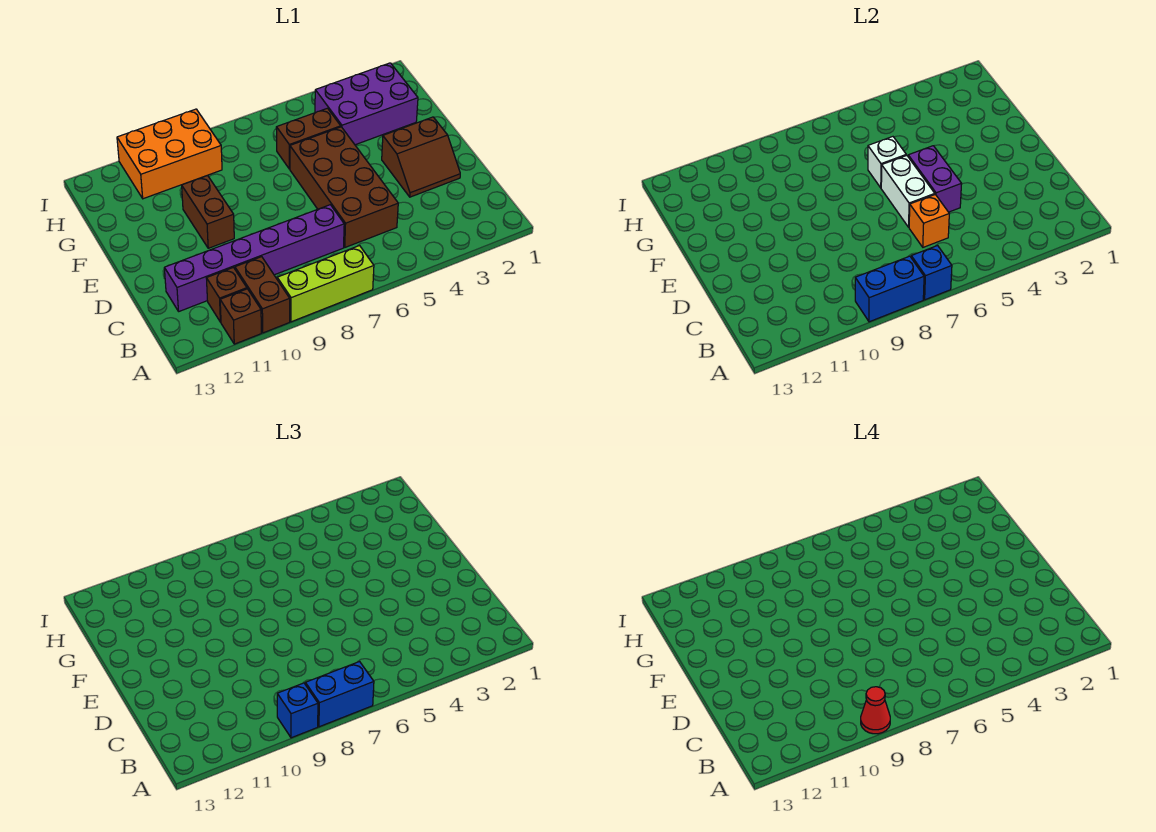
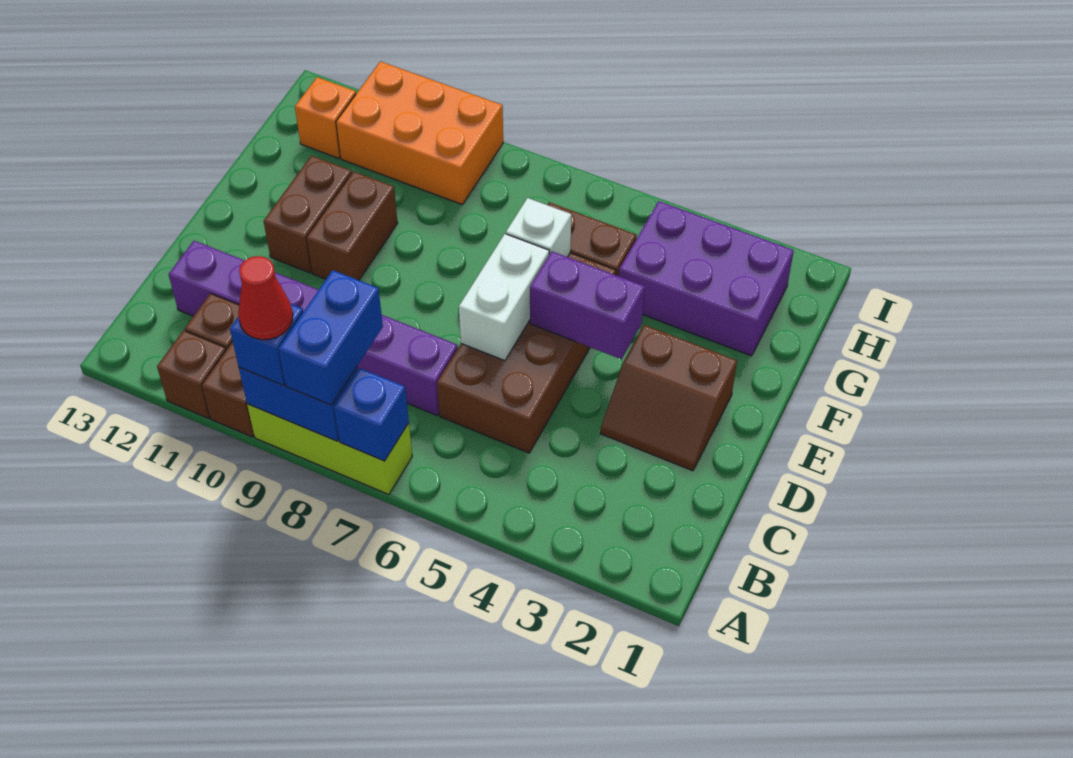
blue brick A7:A8 level 3 -> blue brick A8:B8 level 3
orange brick C6 level 2 -> orange brick H12 level 1
purple brick D5:E5 level 2 -> purple brick E4:E5 level 2
none -> brown brick E11:F11 level 1

